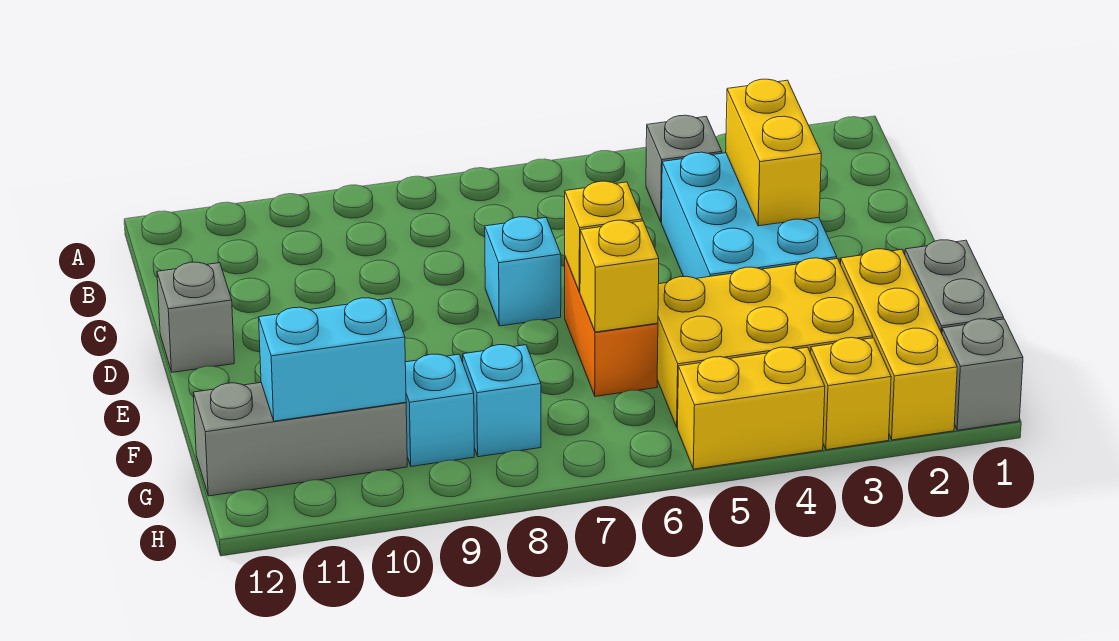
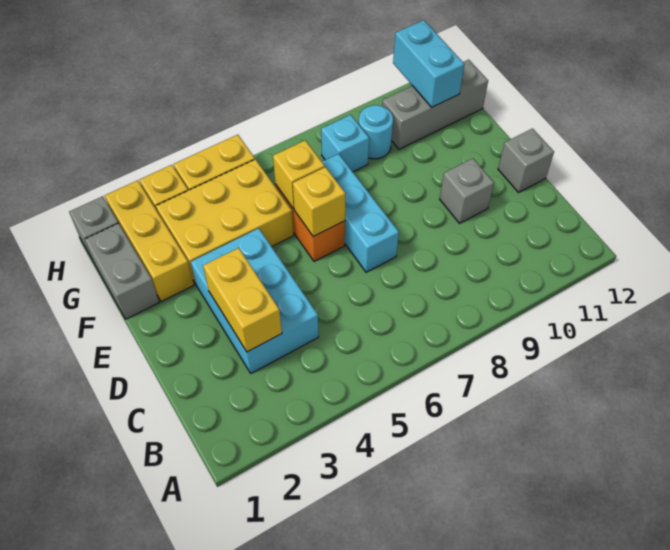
grey brick B4 level 1 -> grey brick D10 level 1
cyan brick D7 level 1 -> cyan brick D7:F7 level 1
cyan brick G9 level 1 -> cyan round brick G9 level 1
cyan brick G10:G11 level 2 -> cyan brick G11:H11 level 2

